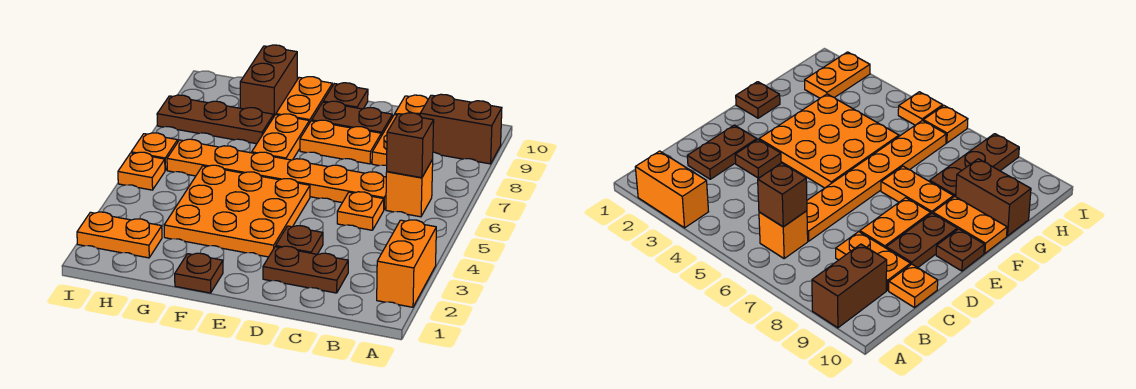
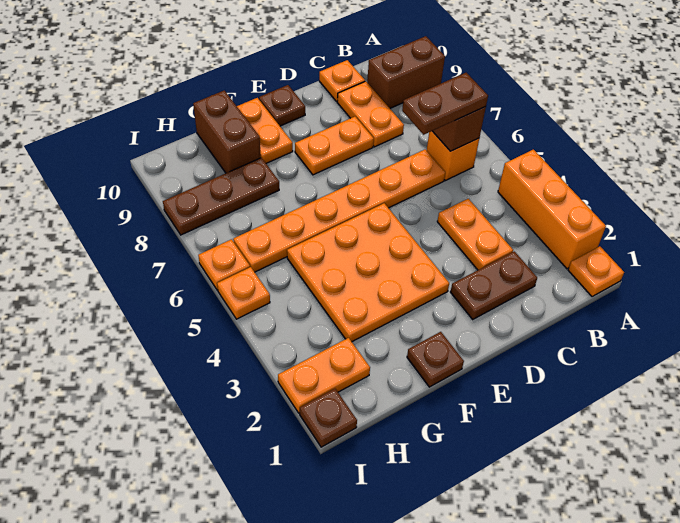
orange brick A2:A3 level 1 -> orange brick A2:A4 level 1
orange plate C5 level 1 -> orange plate A1 level 1
brown plate D3 level 1 -> brown plate I1 level 1
brown plate D9:E9 level 1 -> brown plate B6:C6 level 3
orange plate F7:F8 level 1 -> orange plate C3:C4 level 1

